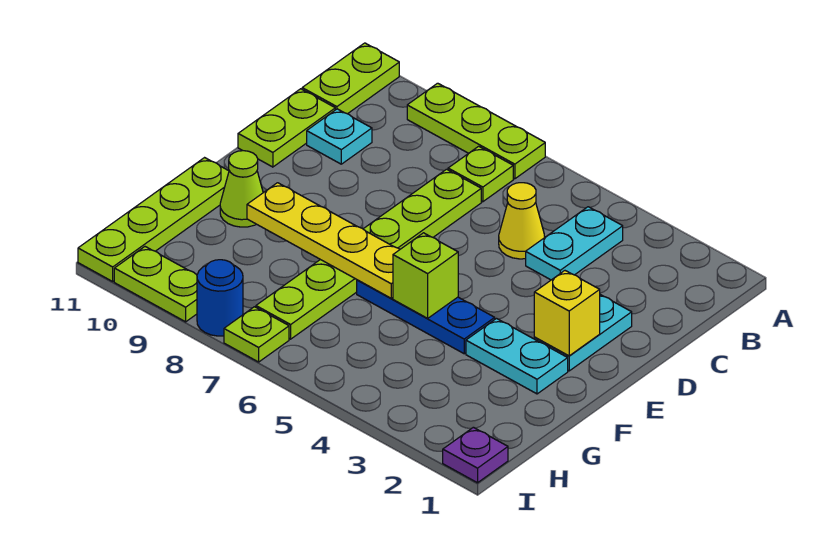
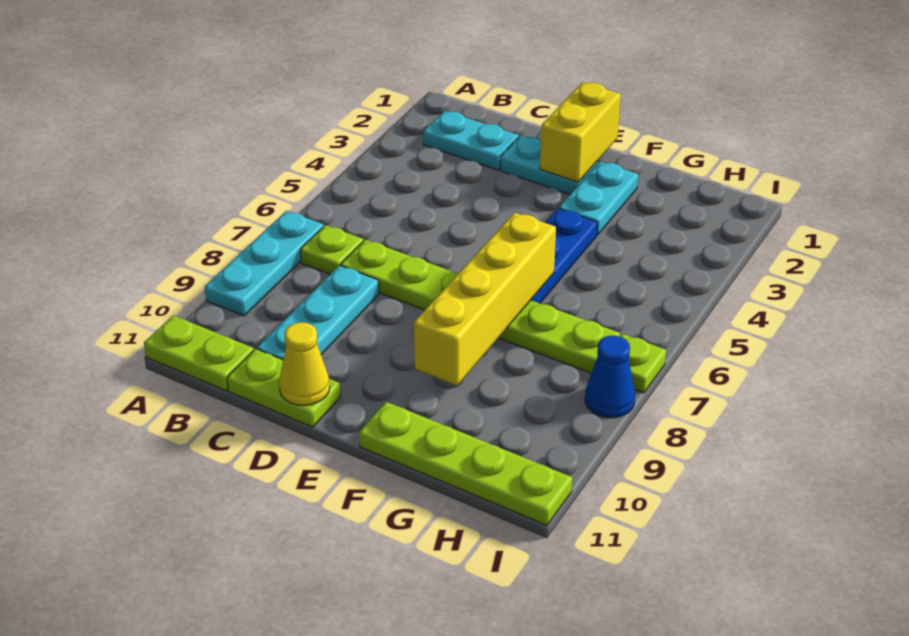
lime plate A7:A9 level 1 -> cyan plate A7:A9 level 1
cyan plate B4:C4 level 1 -> cyan plate B2:C2 level 1
yellow cone C5 level 1 -> yellow cone D11 level 2
cyan plate C10 level 1 -> cyan plate C8:C10 level 1
yellow brick E2 level 2 -> yellow brick E1:E2 level 2
lime brick F5 level 2 -> none
yellow plate F6:F9 level 2 -> yellow brick F6:F9 level 2
lime cone F10 level 1 -> none
purple plate I1 level 1 -> none
blue round brick I8 level 1 -> blue cone I8 level 1
lime plate I9:I10 level 1 -> none

